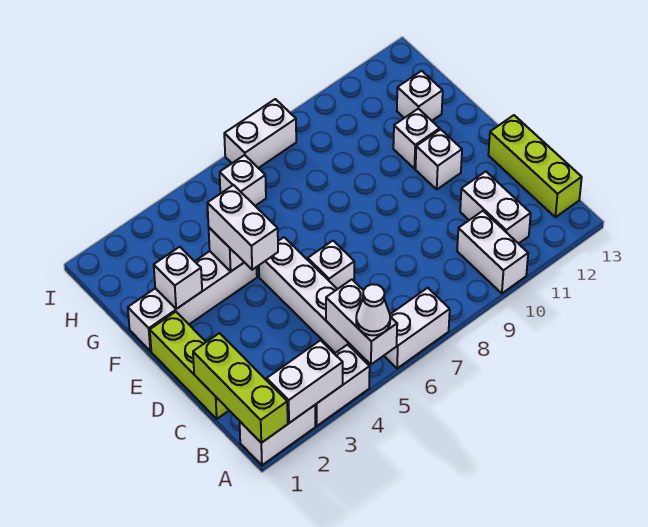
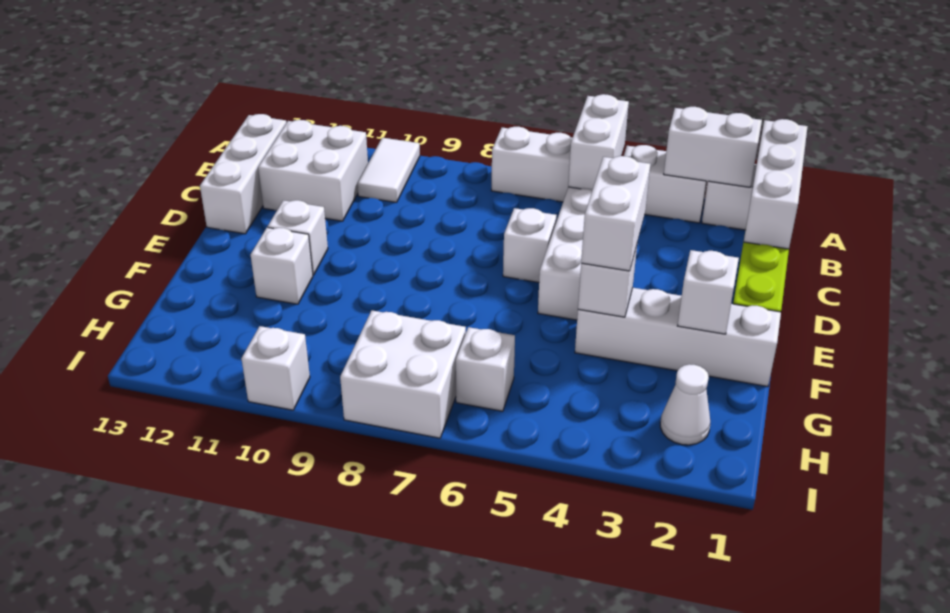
lime brick A1:C1 level 2 -> white brick A1:C1 level 2
white cone A5 level 3 -> white cone H2 level 1
white brick A10:B10 level 1 -> white tile A10:B10 level 1
white brick B11:C11 level 1 -> white brick B11:C12 level 1
lime brick B13:D13 level 1 -> white brick B13:D13 level 1
white brick G12 level 1 -> white brick I10 level 1
white brick I7:I8 level 1 -> white brick H7:I8 level 1

